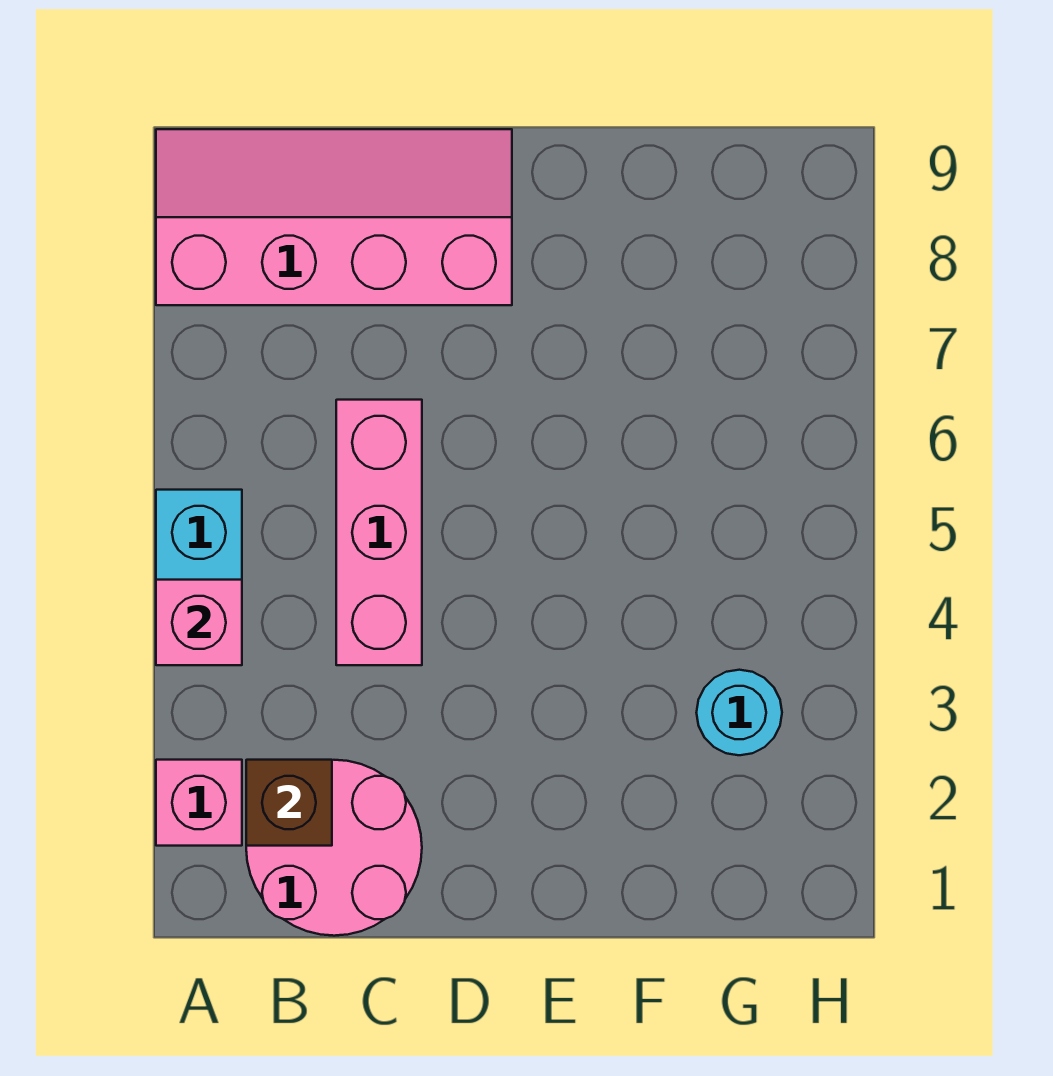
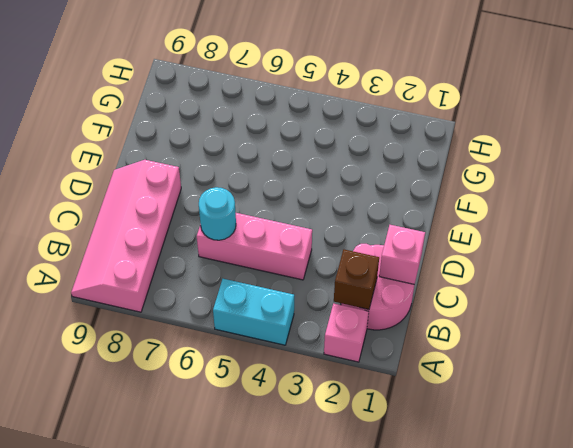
pink brick A4 level 2 -> pink brick C1 level 2
cyan round brick G3 level 1 -> cyan round brick C6 level 2

